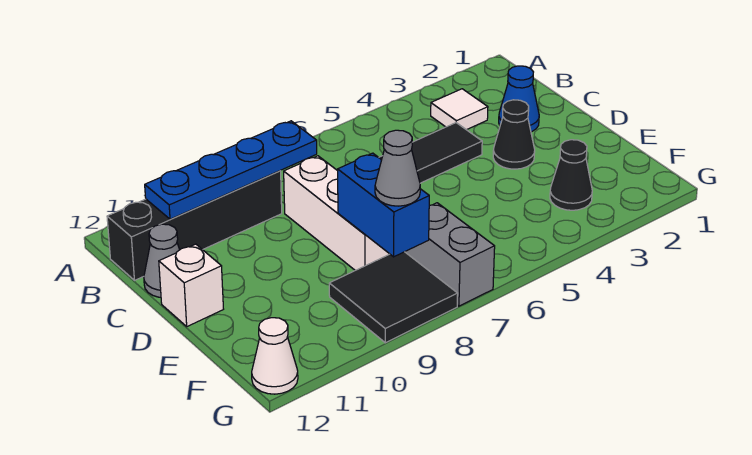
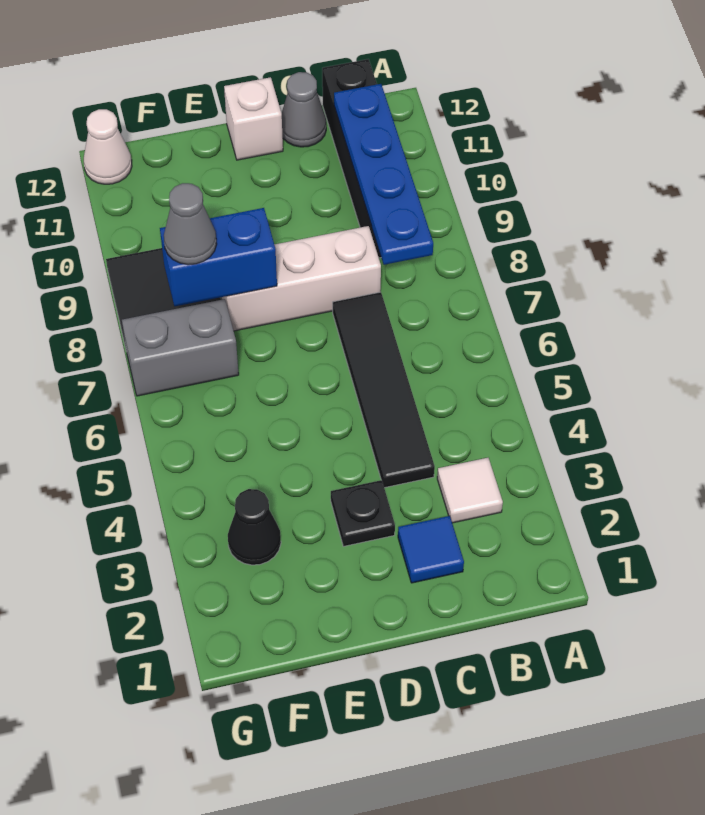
blue cone C2 level 1 -> blue tile C2 level 1
black cone D3 level 1 -> black plate D3 level 1

